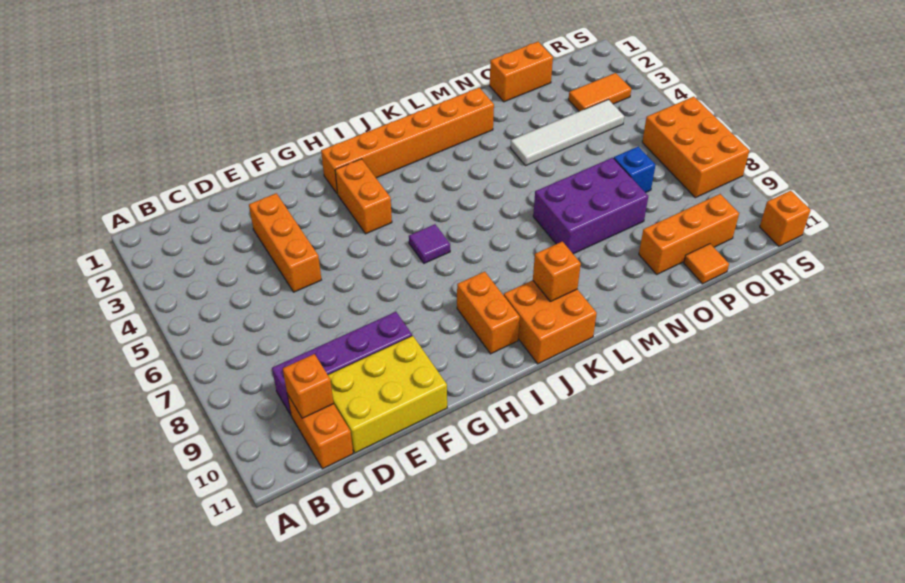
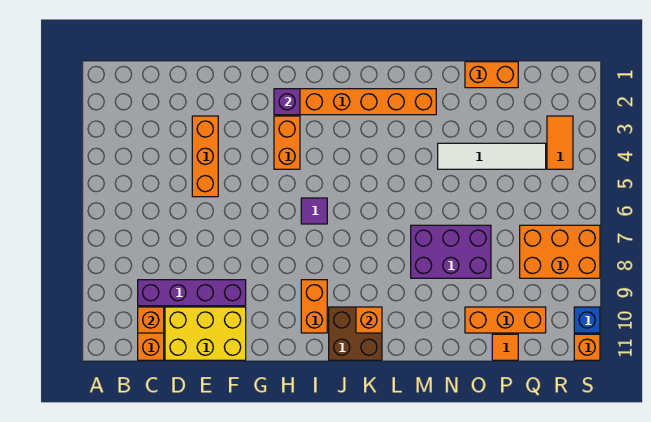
none -> purple brick H2 level 2
orange brick J10:K11 level 1 -> brown brick J10:K11 level 1
blue brick P7 level 1 -> blue brick S10 level 1
orange tile Q3:R3 level 1 -> orange tile R3:R4 level 1
orange brick R6:S8 level 1 -> orange brick Q7:S8 level 1

